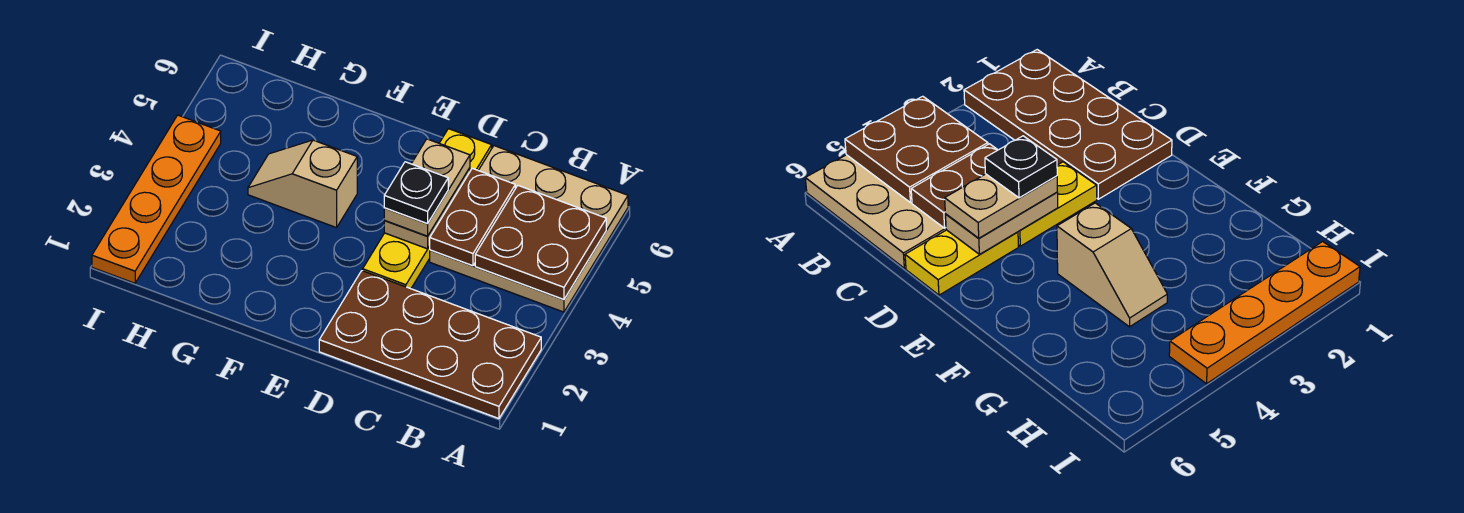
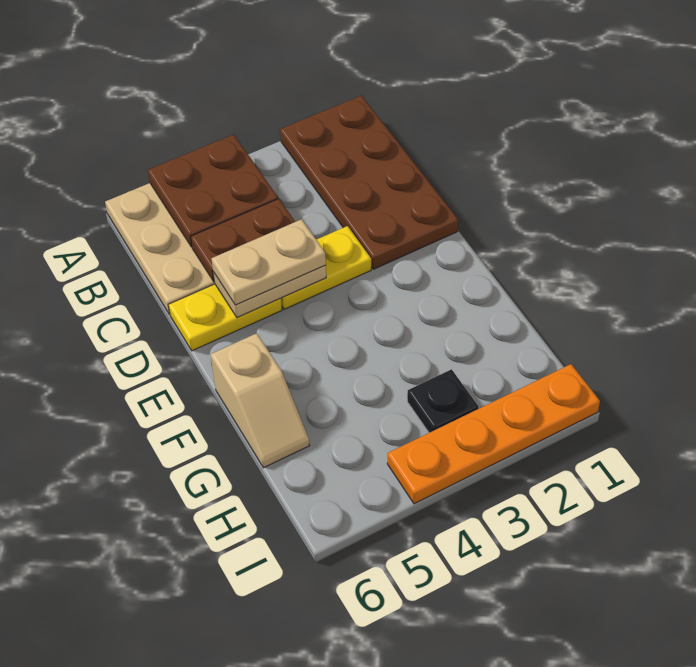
black plate D4 level 4 -> black plate H3 level 1
tan slope F4:G4 level 1 top F -> tan slope F6:G6 level 1 top F

